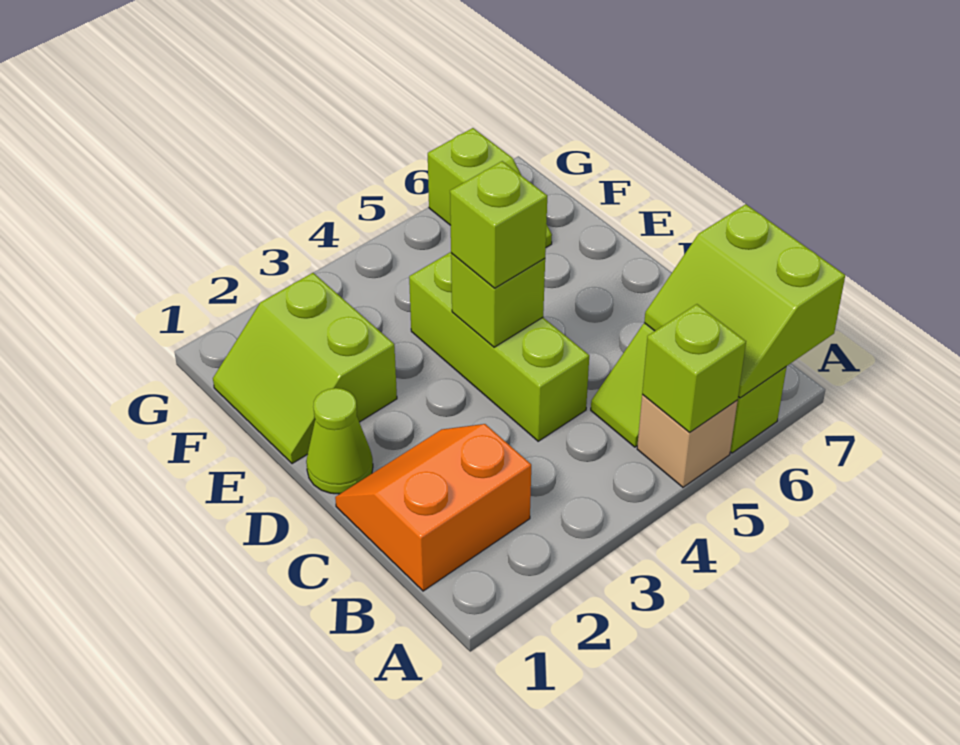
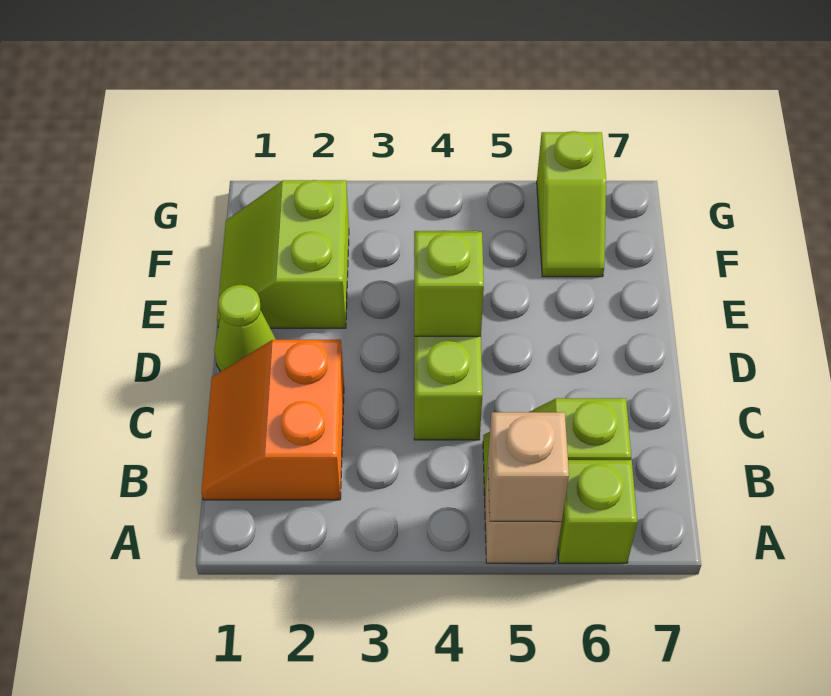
lime brick A5 level 2 -> tan brick A5 level 2
lime slope A6:B7 level 2 top 7 -> none
orange slope B1:C2 level 1 top B -> orange slope B1:C2 level 1 top 2
lime brick D4 level 3 -> none

